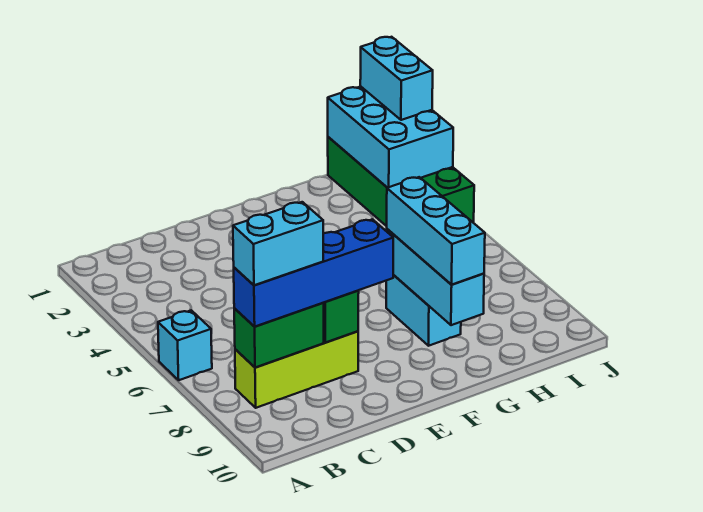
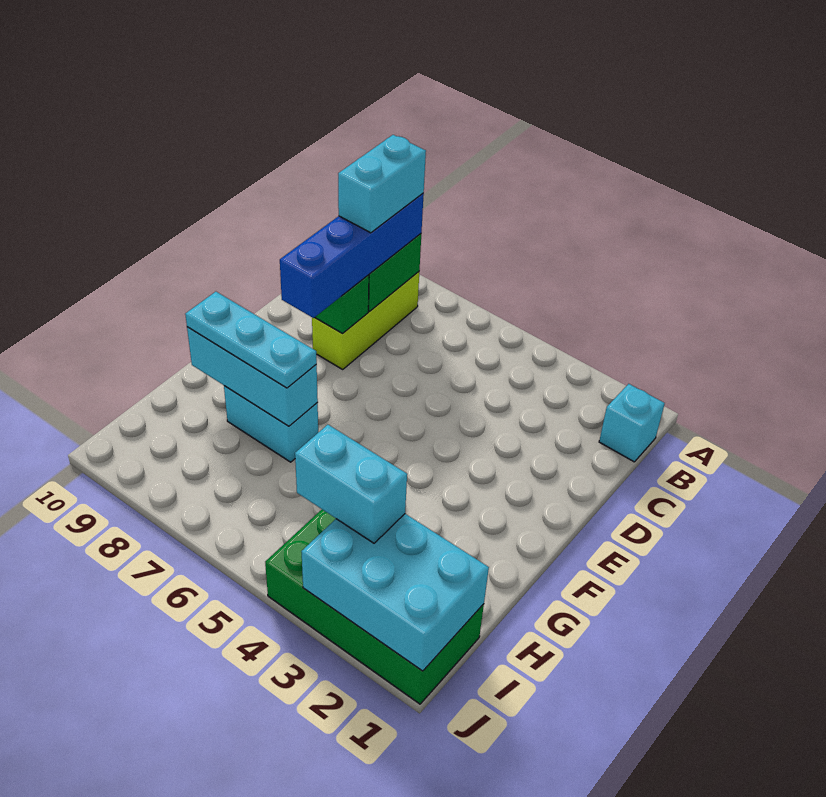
cyan brick A6 level 1 -> cyan brick B1 level 1
cyan brick G7:G9 level 3 -> cyan plate G7:G9 level 3
cyan brick J1:J2 level 3 -> cyan brick I3:I4 level 3

